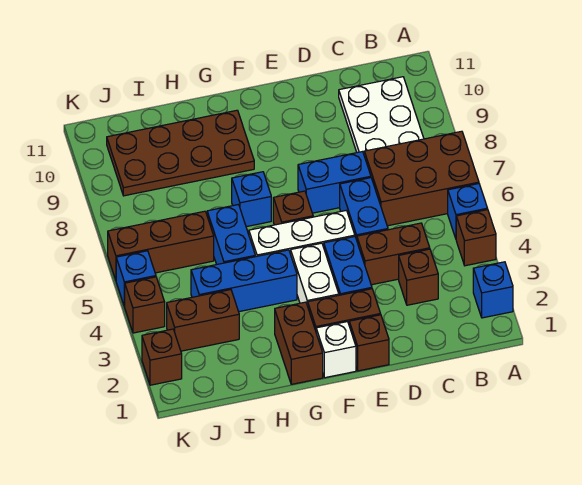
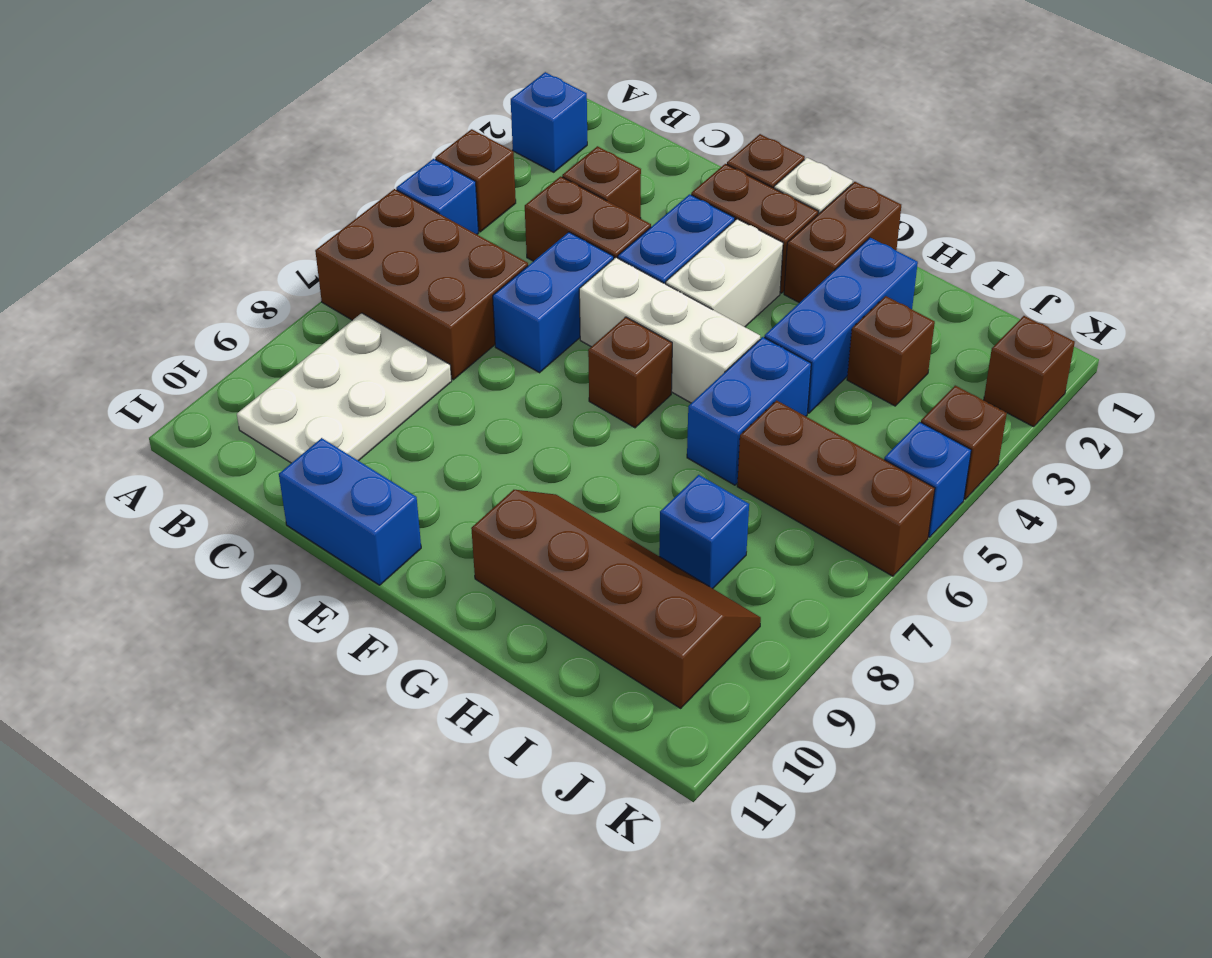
blue brick D7:E7 level 1 -> blue brick D11:E11 level 1
blue brick G4:I4 level 1 -> blue brick H2:H4 level 1
blue brick G7 level 1 -> blue brick I8 level 1
brown plate G9:J10 level 1 -> brown slope G9:J10 level 1 top 10
brown brick I3:J3 level 1 -> brown brick I3 level 1

